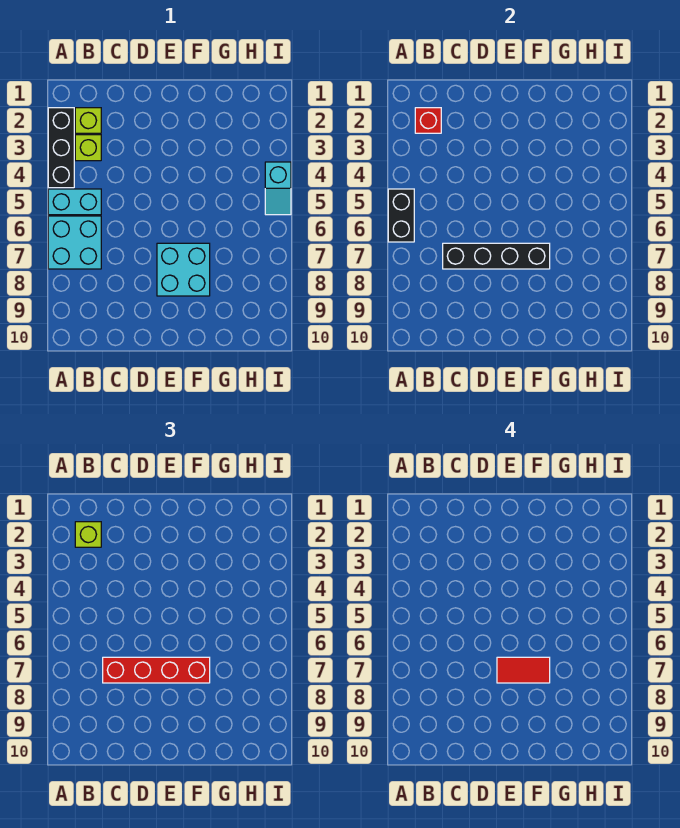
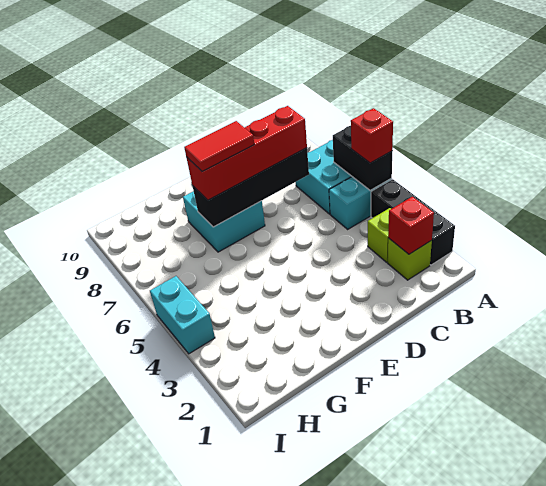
none -> red brick A5 level 3
lime brick B2 level 3 -> none
cyan slope I4:I5 level 1 top 4 -> cyan brick I4:I5 level 1

